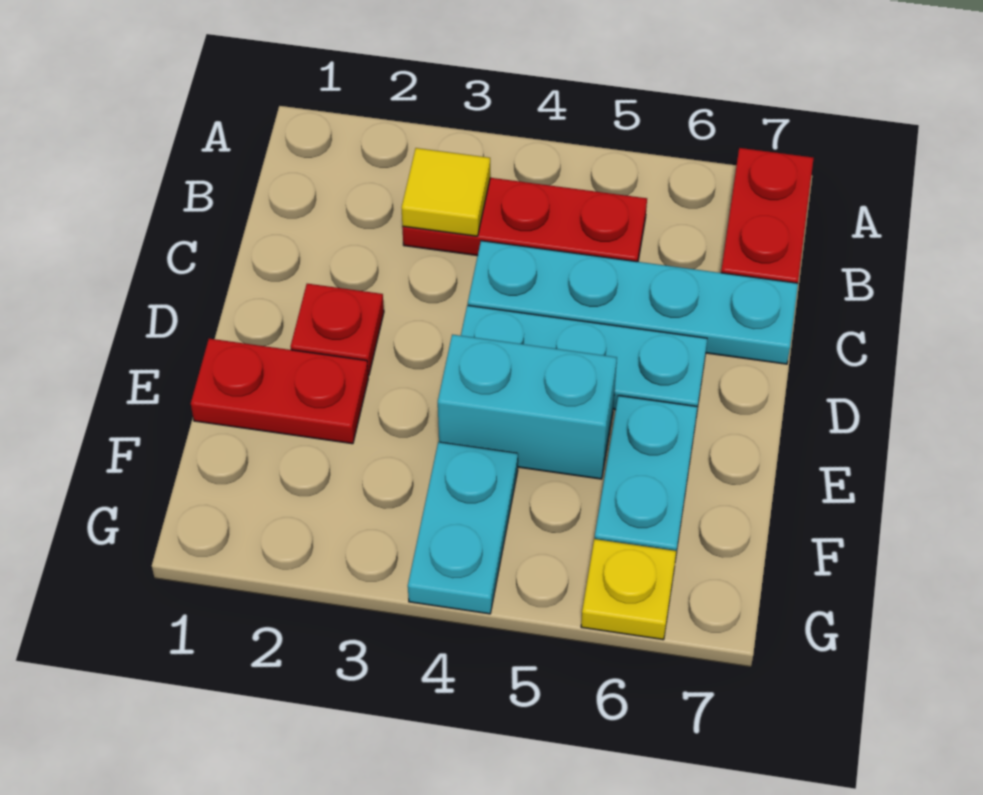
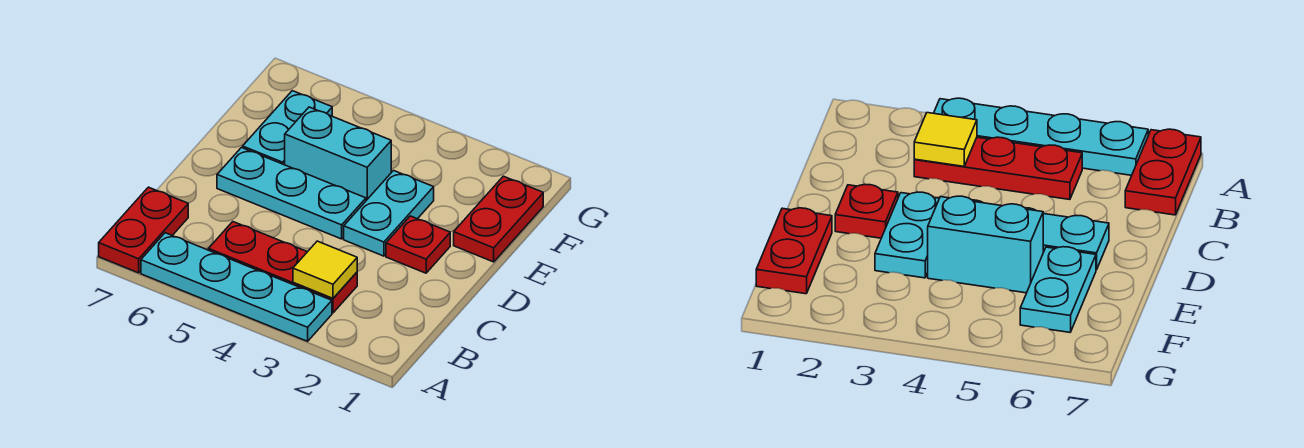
cyan plate C4:C7 level 1 -> cyan plate A3:A6 level 1
red plate E1:E2 level 1 -> red plate E1:F1 level 1
cyan plate F4:G4 level 1 -> cyan plate D3:E3 level 1
yellow plate G6 level 1 -> none

